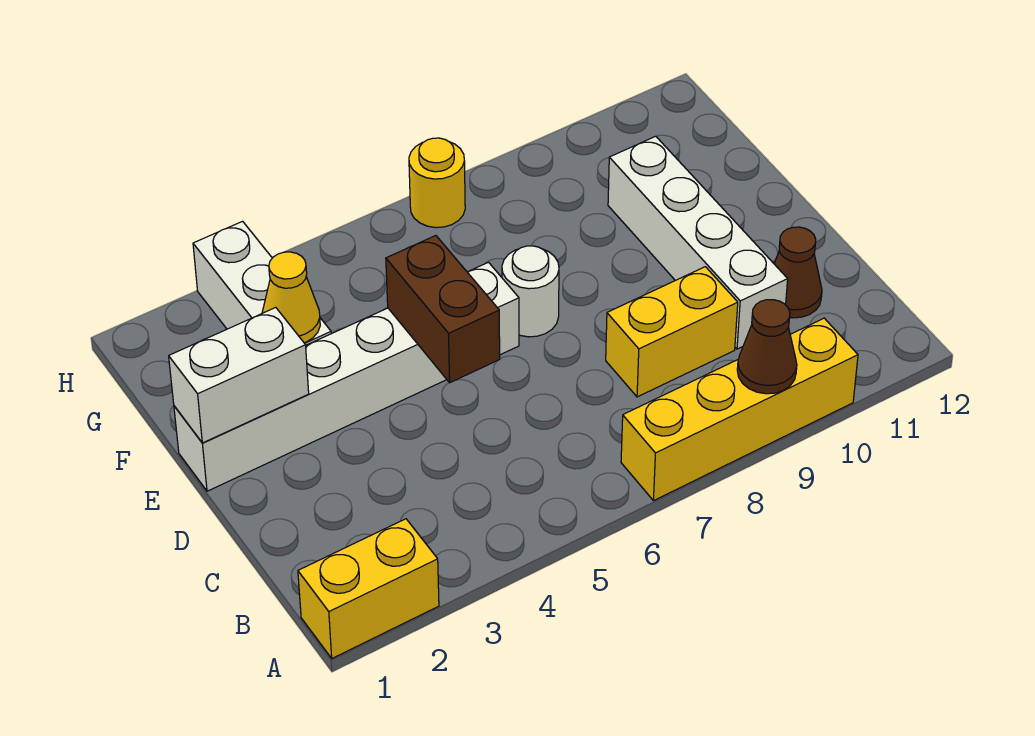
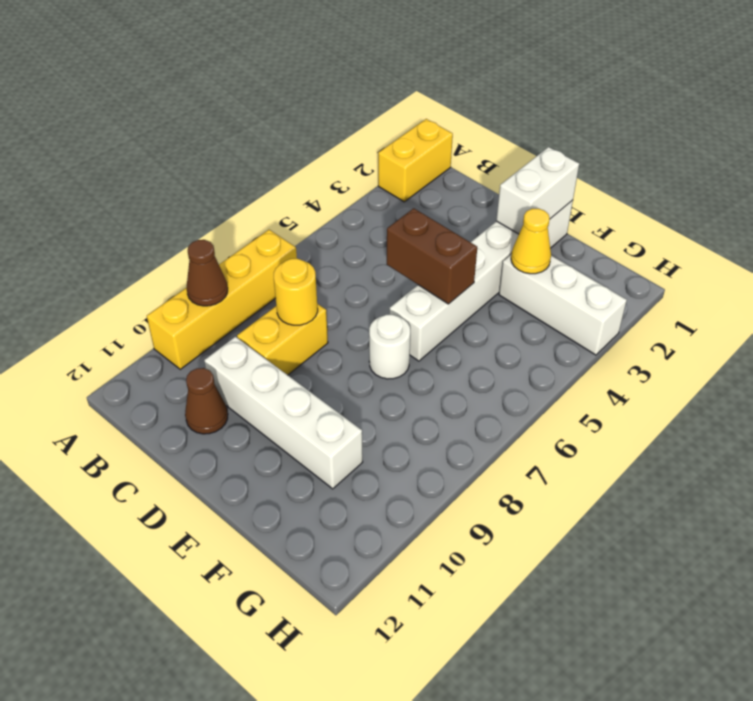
yellow round brick H7 level 1 -> yellow round brick C8 level 2

